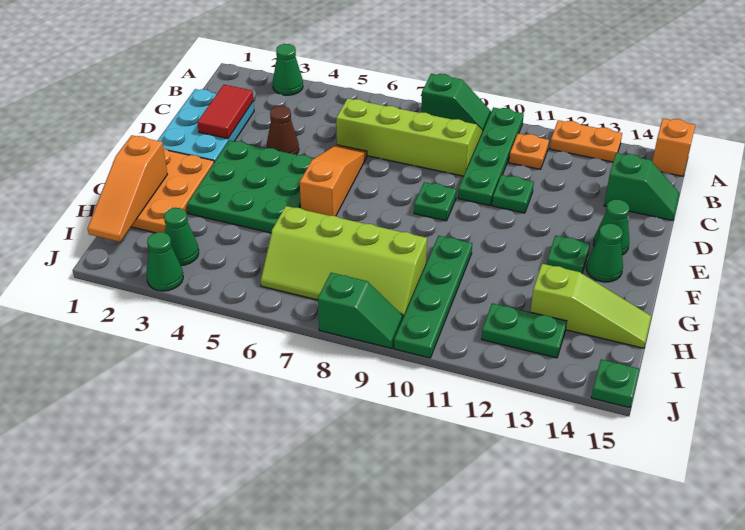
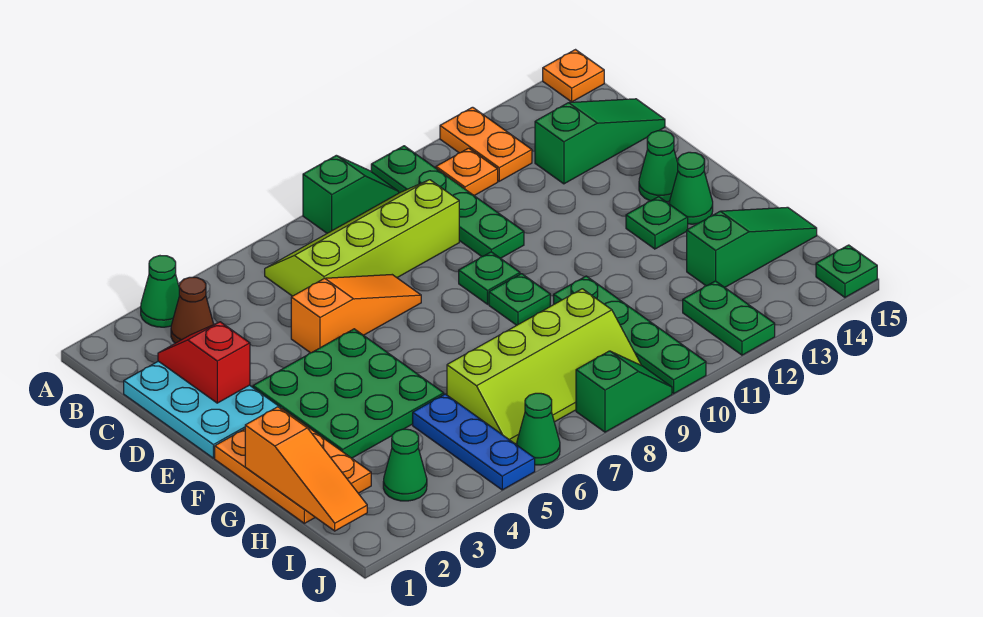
orange plate A12:A13 level 1 -> orange plate A12:B12 level 1
orange brick A15 level 1 -> orange plate A15 level 1
red tile C2:D2 level 2 -> red slope C2:D2 level 2 top D
green slope C14:C15 level 1 top 14 -> green slope C13:C15 level 1 top 13
brown cone D4 level 1 -> brown cone B3 level 1
orange slope D6:F6 level 1 top F -> orange slope D5:D7 level 1 top 5
green plate D11 level 1 -> green plate F9 level 1
none -> blue plate H5:J5 level 1
lime slope H13:H15 level 1 top 13 -> green slope H13:H15 level 1 top 13
green plate I12:I13 level 1 -> green plate I12:J12 level 1
green cone J3 level 1 -> green cone J6 level 1

